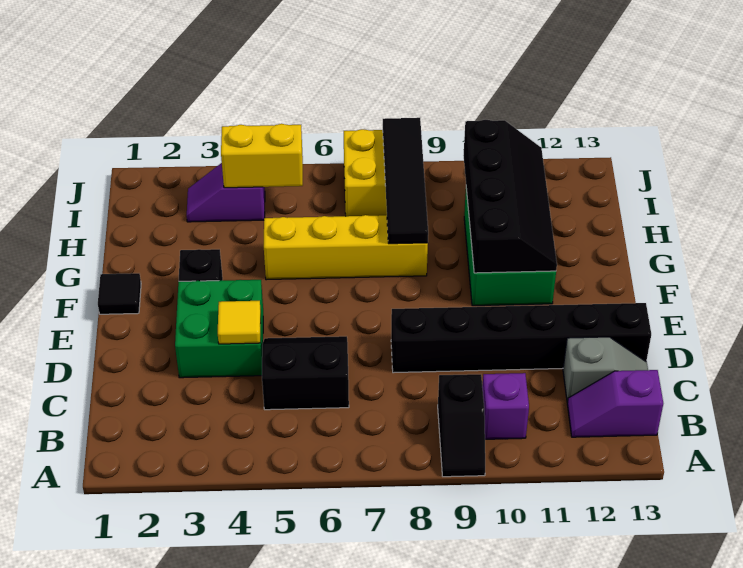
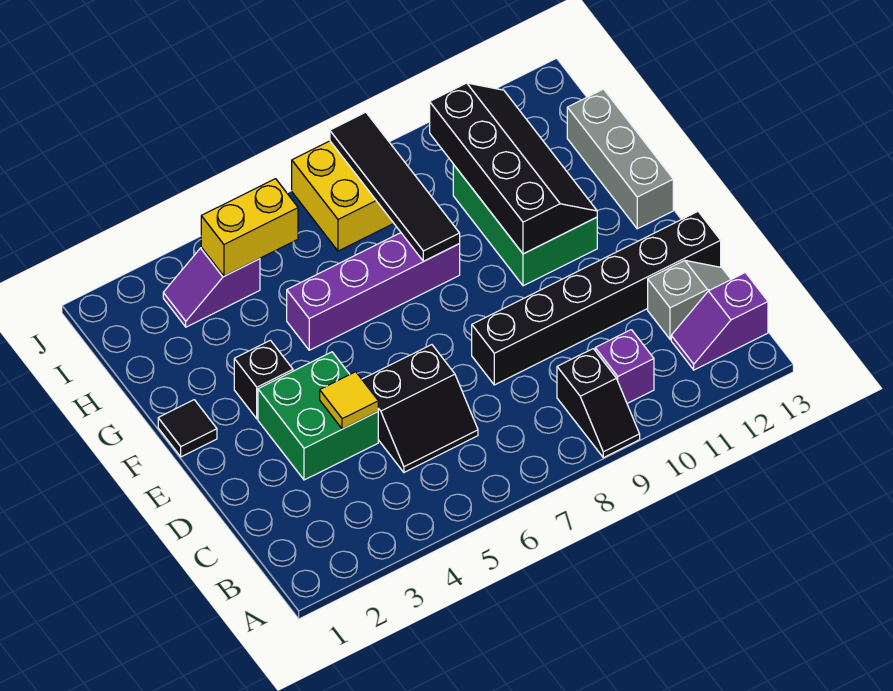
black slope C5:D6 level 1 top C -> black slope C5:D6 level 1 top D
none -> grey brick F13:H13 level 1
yellow brick G5:G8 level 1 -> purple brick G5:G8 level 1

